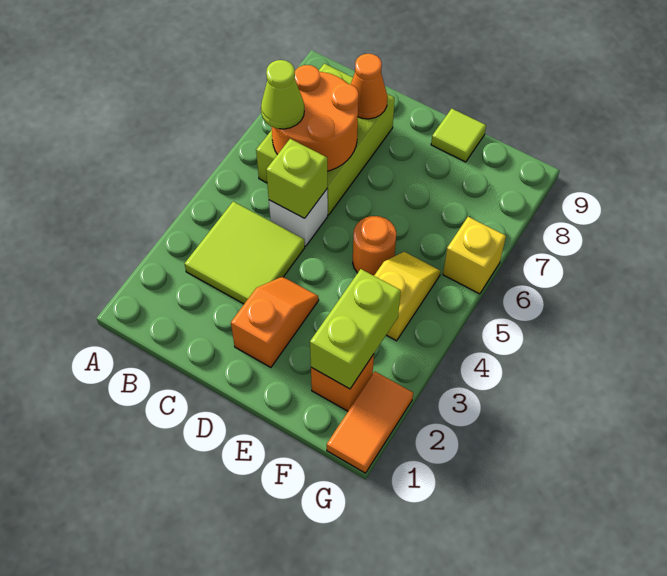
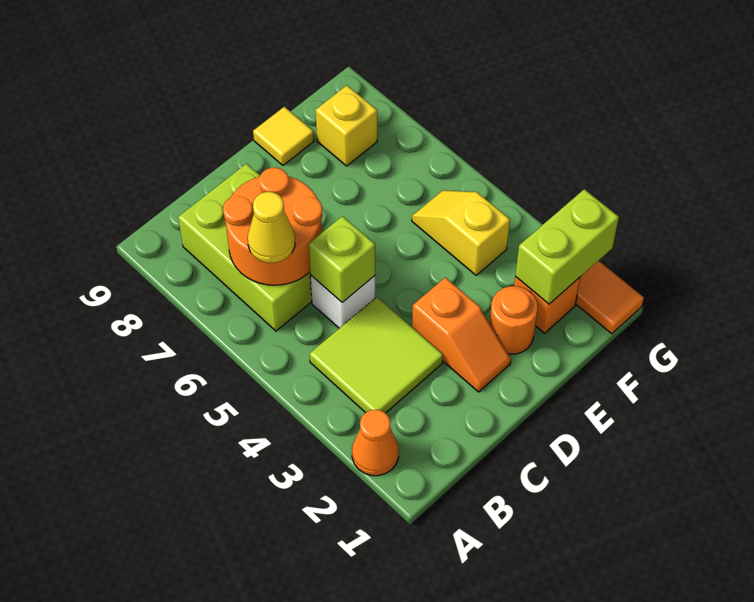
lime cone B6 level 3 -> yellow cone B6 level 3
orange cone C8 level 2 -> orange cone A2 level 1
orange slope D2:D3 level 1 top 2 -> orange slope D2:D3 level 1 top 3
orange round brick E5 level 1 -> orange round brick E2 level 1
lime tile E9 level 1 -> yellow tile E9 level 1
lime brick F2:F3 level 2 -> lime brick F2:G2 level 2
yellow brick G6 level 1 -> yellow brick F8 level 1

